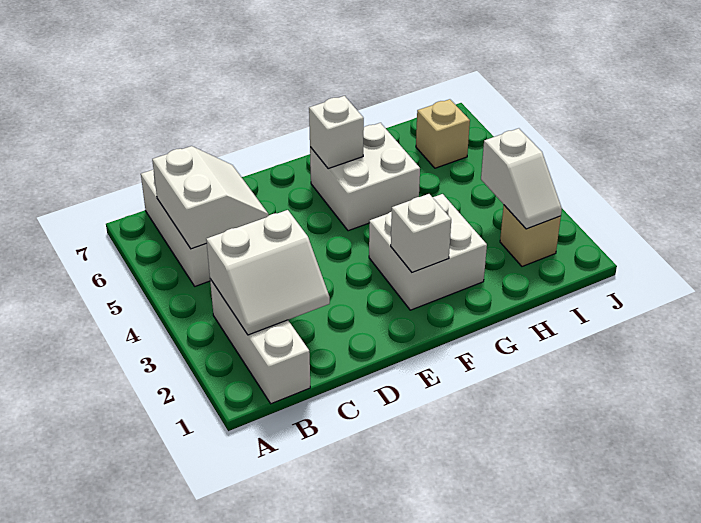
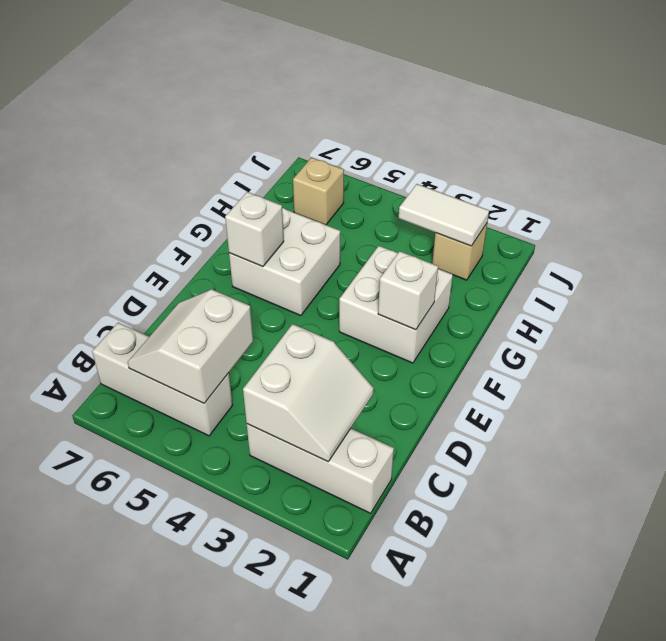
white slope B5:C6 level 2 top B -> white slope B5:C6 level 2 top 5
white slope I2:I3 level 2 top 3 -> white tile I2:I3 level 2

